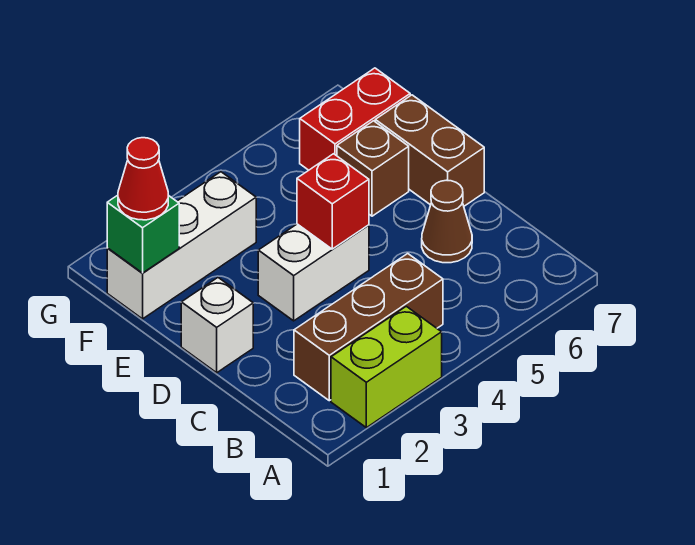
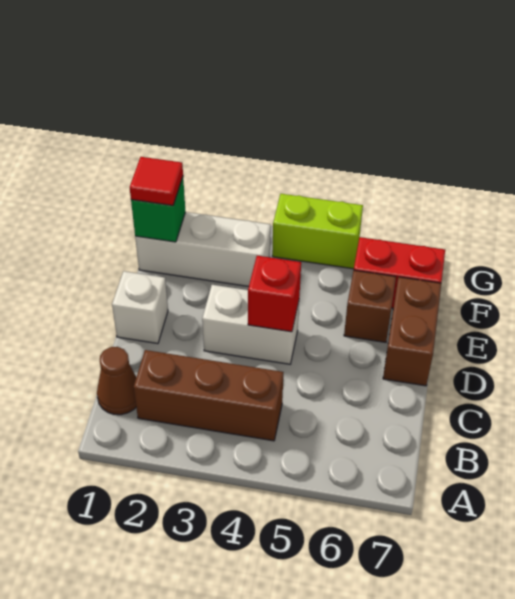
lime brick A2:A3 level 1 -> lime brick G4:G5 level 1
brown cone C6 level 1 -> brown cone B1 level 1
red cone F1 level 3 -> red tile F1 level 3

